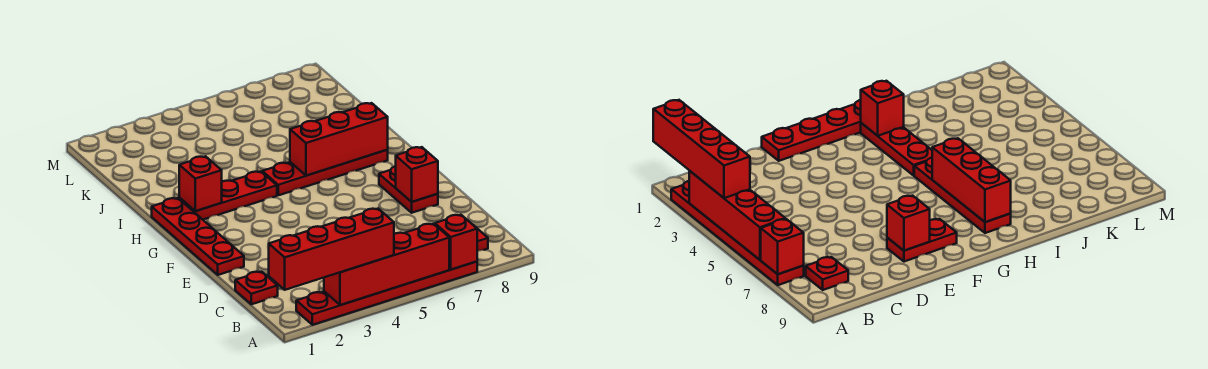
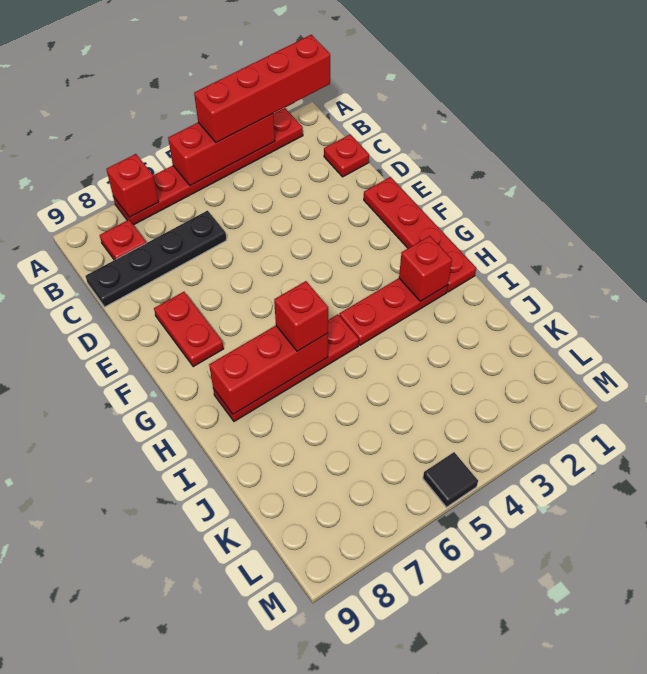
red brick A3:A6 level 2 -> red brick A3:A5 level 2
none -> black plate C6:C9 level 1
red brick E8 level 2 -> red brick H6 level 3
none -> black tile M5 level 1

